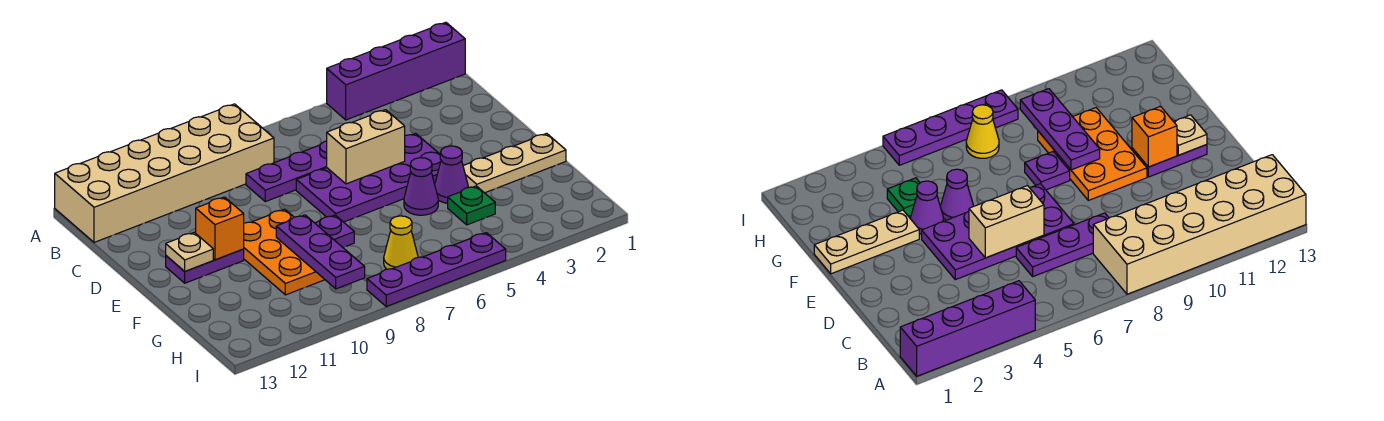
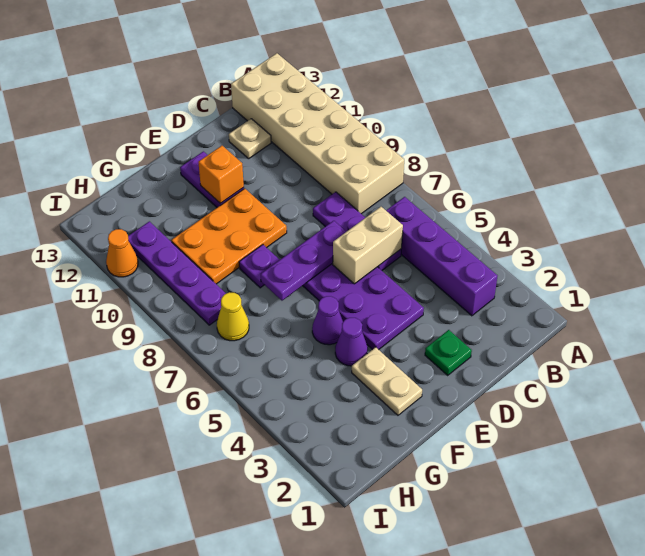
purple brick A1:A4 level 1 -> purple brick B3:B6 level 1
tan brick D5:D6 level 2 -> tan brick C6:D6 level 2
tan plate E12 level 2 -> tan plate C12 level 1
tan plate F1:F3 level 1 -> tan plate F2:F3 level 1
purple plate F9:H9 level 2 -> purple plate D7:F7 level 2
green plate G4 level 1 -> green plate D2 level 1
purple plate I5:I8 level 1 -> purple plate H8:H11 level 1
none -> orange cone I11 level 1

